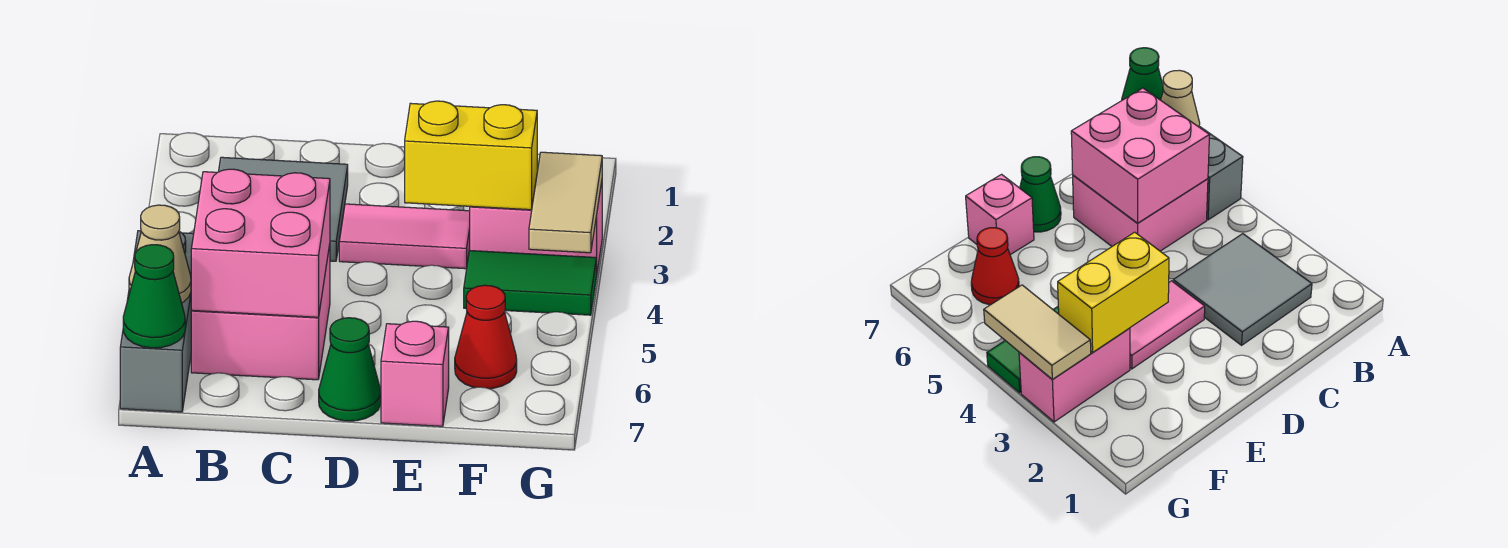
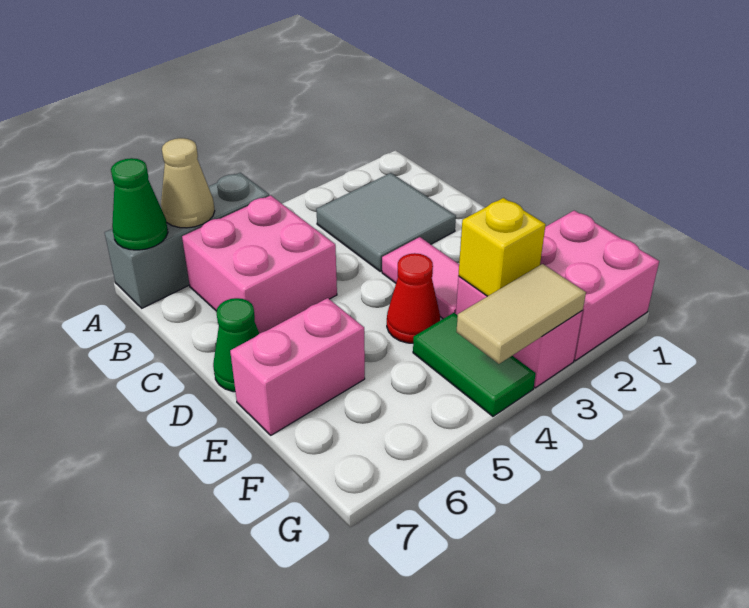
pink brick B5:C6 level 2 -> pink brick F1:G2 level 1
yellow brick E3:F3 level 2 -> yellow brick F3 level 2
pink brick E7 level 1 -> pink brick E6:E7 level 1
red cone F6 level 1 -> red cone E4 level 1

